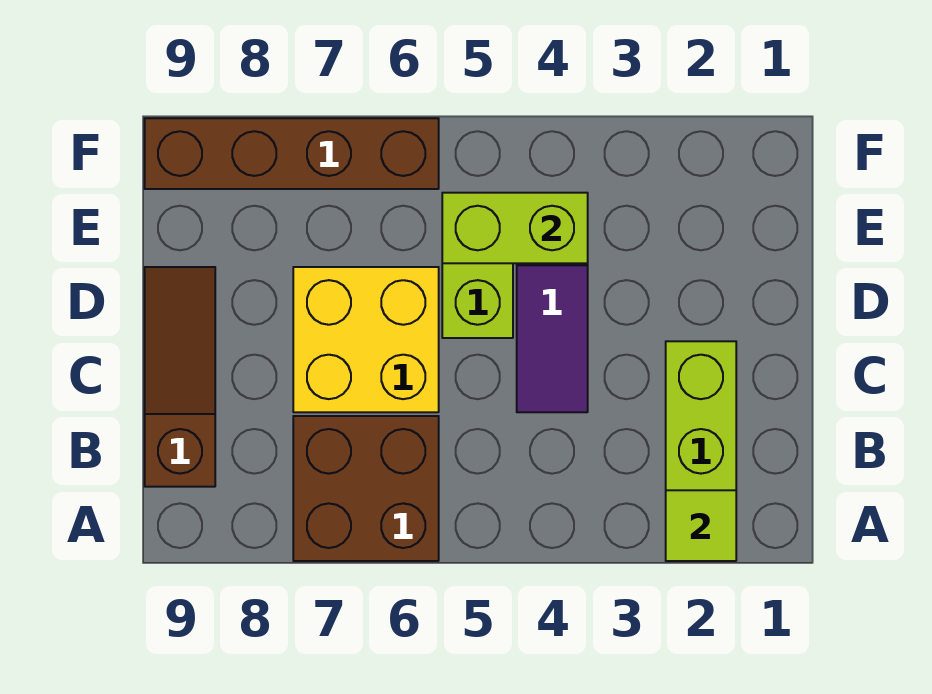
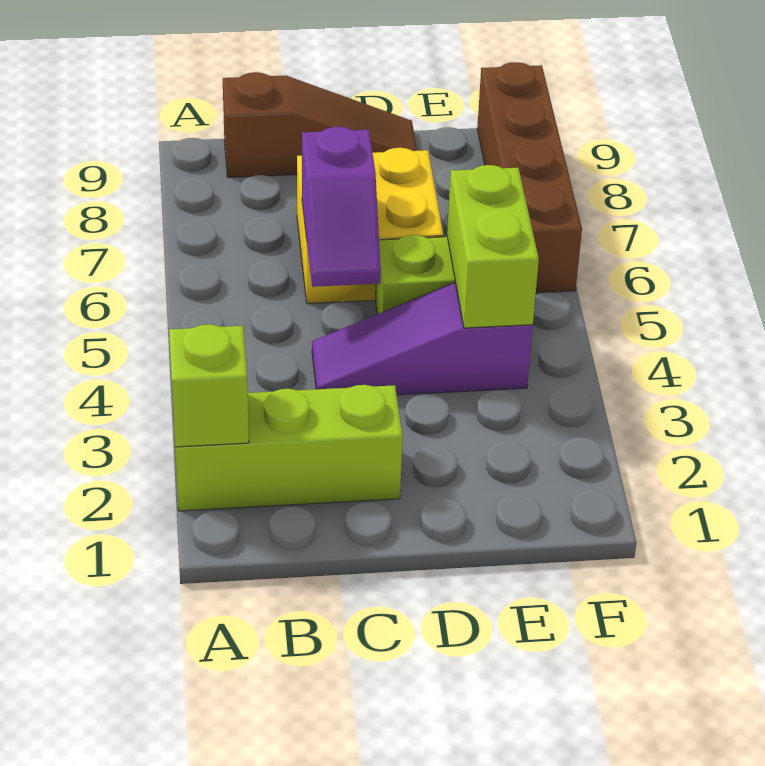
lime tile A2 level 2 -> lime brick A2 level 2
brown brick A6:B7 level 1 -> none
none -> purple slope C5:C6 level 2 top 6

